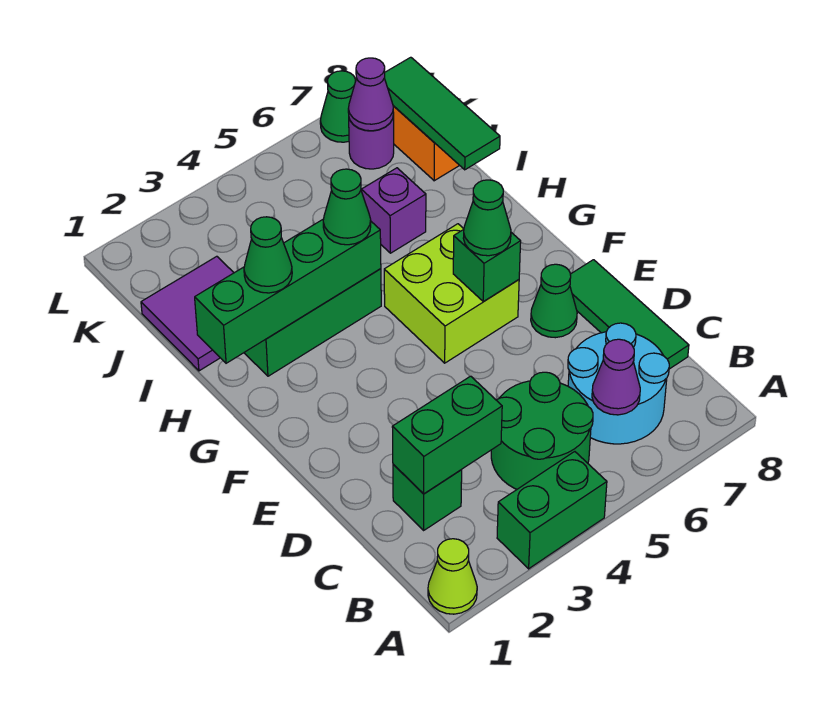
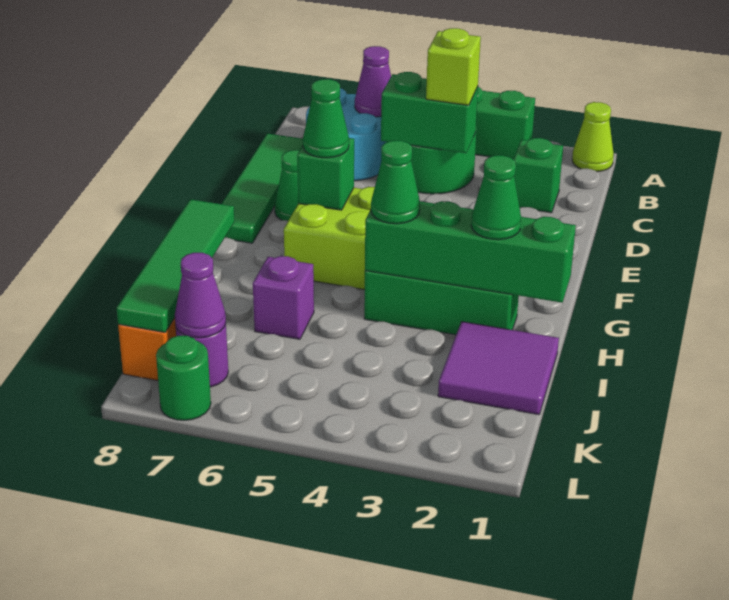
green brick C2:C3 level 2 -> green brick C4:C5 level 2
none -> lime brick C4 level 3
green tile C8:E8 level 1 -> green tile C8:F8 level 1
green tile I8:K8 level 2 -> green tile H8:K8 level 2
green cone L7 level 1 -> green round brick L7 level 1

